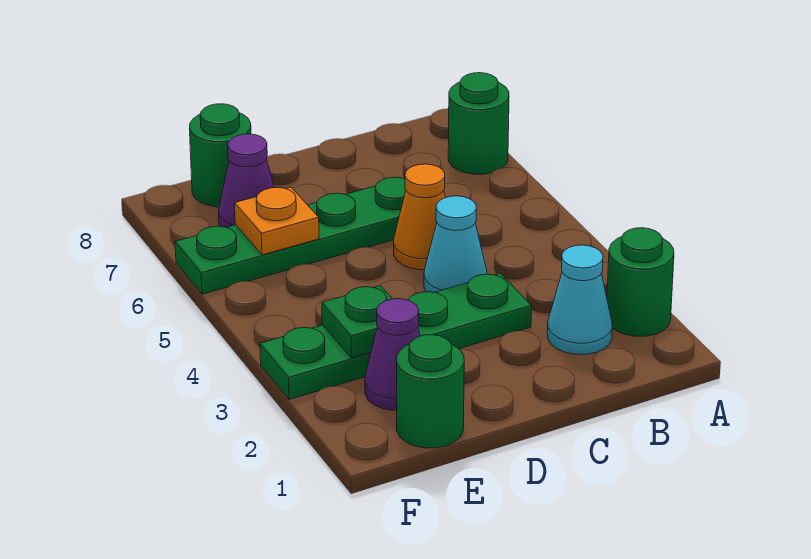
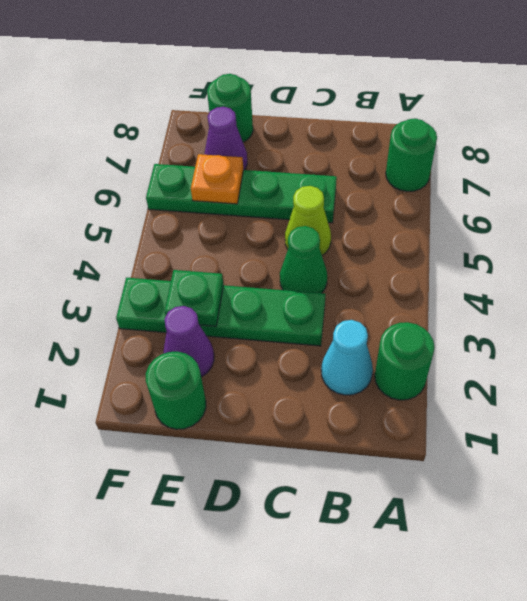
cyan cone C4 level 1 -> green cone C4 level 1
orange cone C5 level 1 -> lime cone C5 level 1

